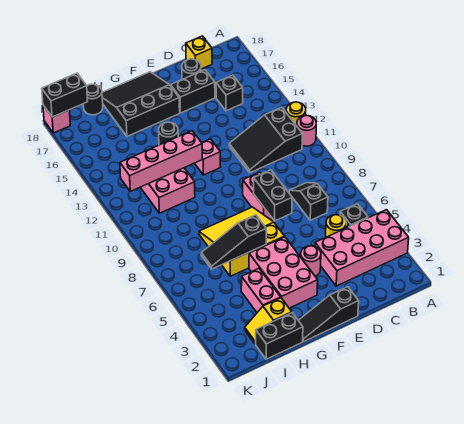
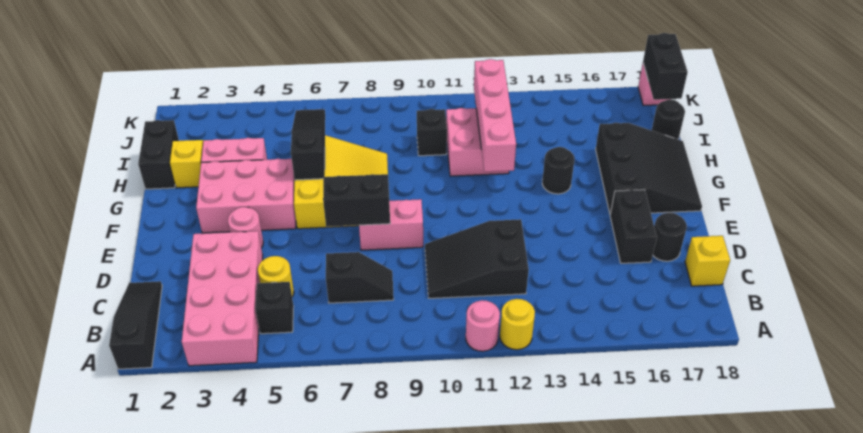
black slope B11:D12 level 1 top B -> black slope C10:D12 level 1 top 12
black brick C15 level 1 -> black brick I10 level 1
black slope E1:G1 level 1 top E -> black slope A1:C1 level 1 top A
pink brick F12 level 1 -> none

